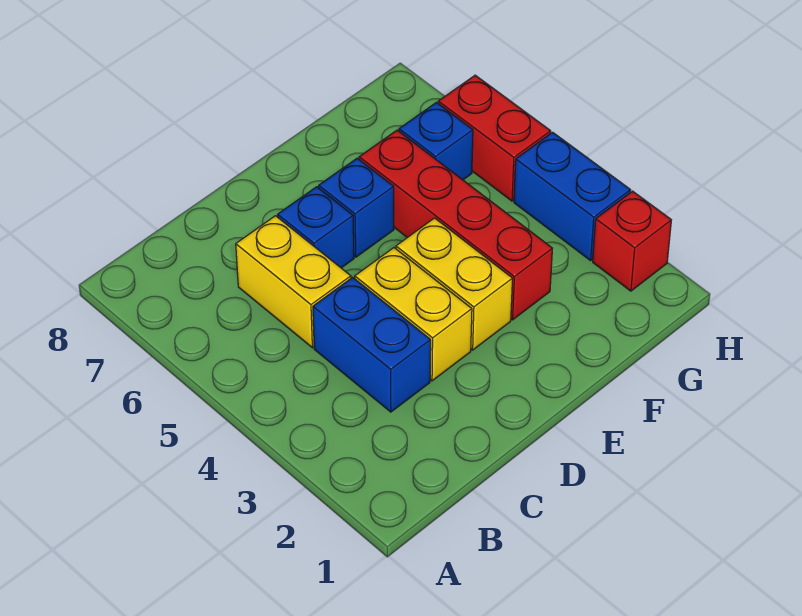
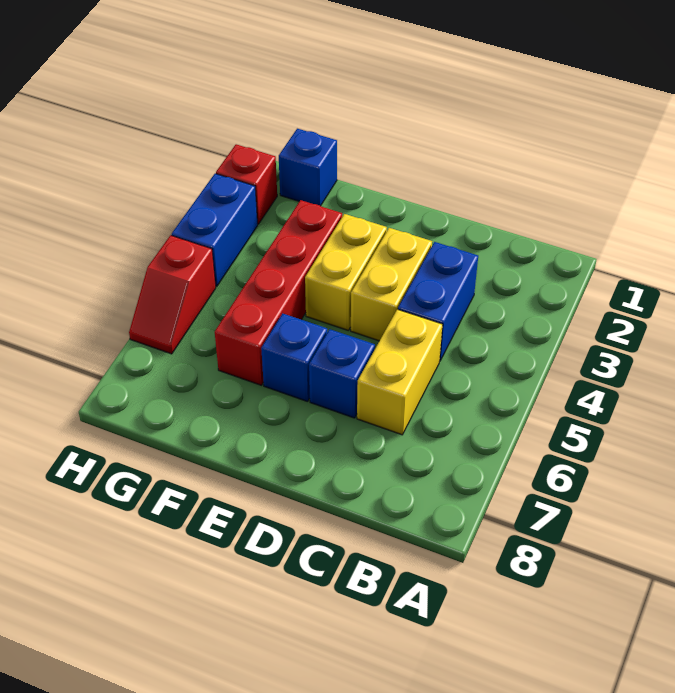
blue brick G6 level 1 -> blue brick G1 level 1
red brick H5:H6 level 1 -> red slope H5:H6 level 1 top 5

